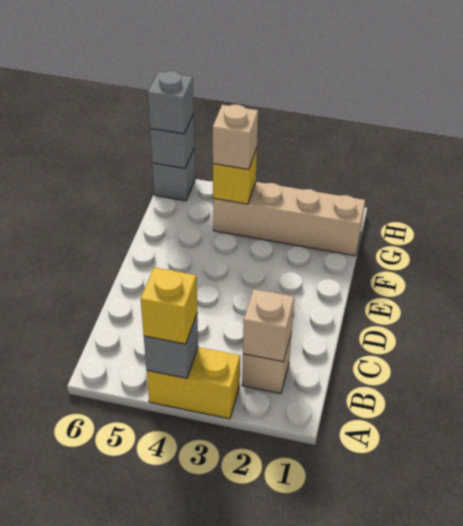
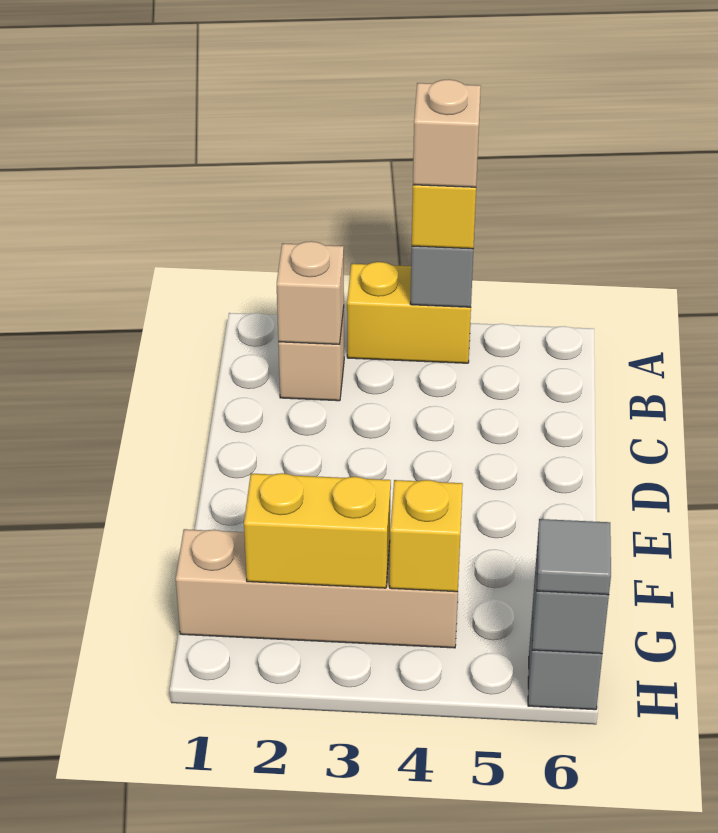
none -> yellow brick G2:G3 level 2
tan brick G4 level 3 -> tan brick A4 level 4
grey brick H6 level 3 -> grey tile H6 level 3

